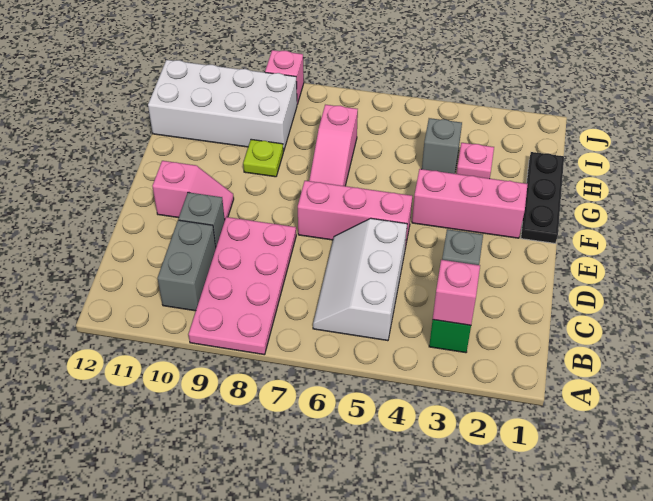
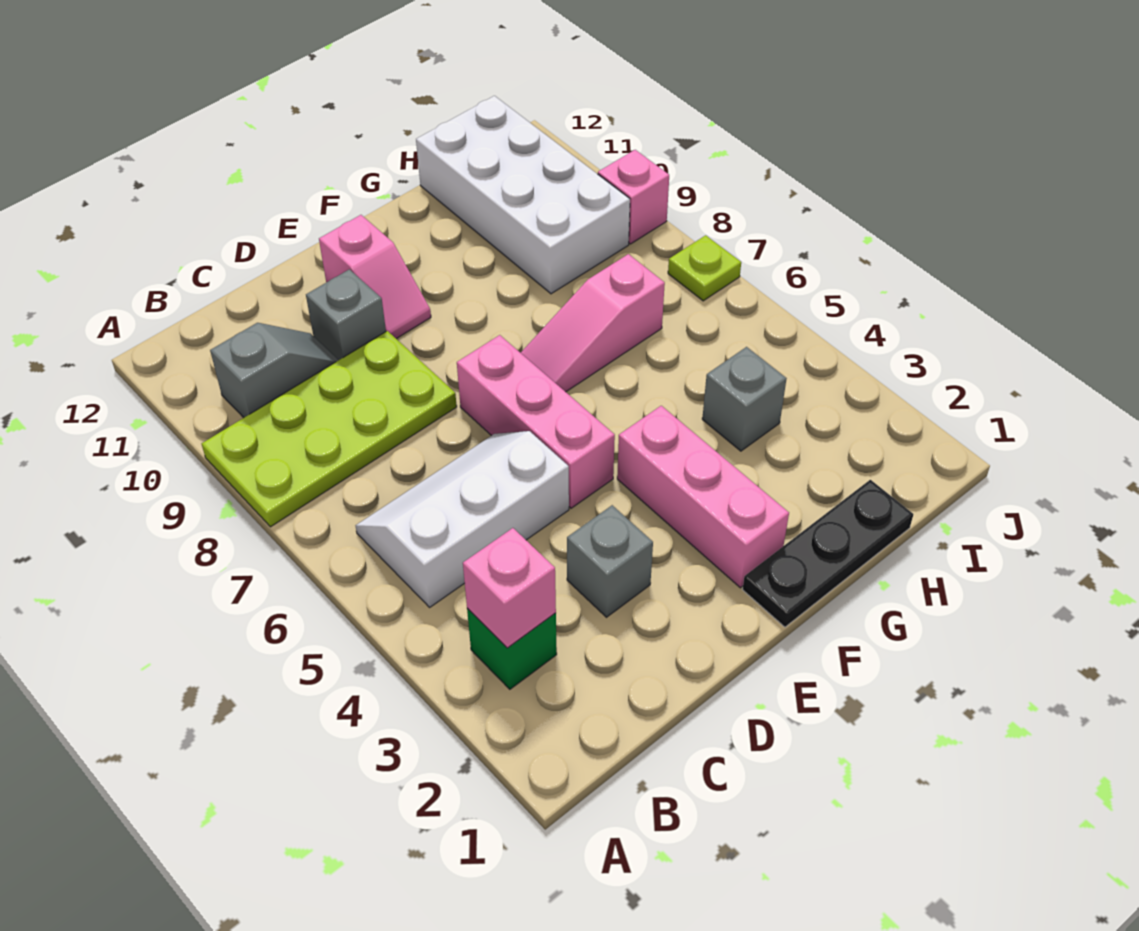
pink plate A8:D9 level 1 -> lime plate A8:D9 level 1
grey brick B10:C10 level 1 -> grey slope B10:C10 level 1 top B
lime plate G9 level 1 -> lime plate J7 level 1
pink plate H3 level 1 -> none

